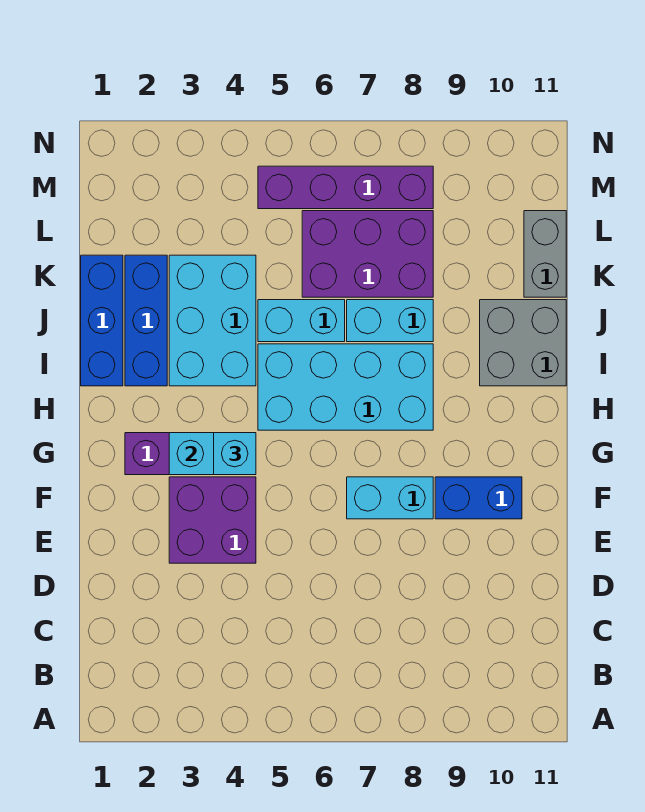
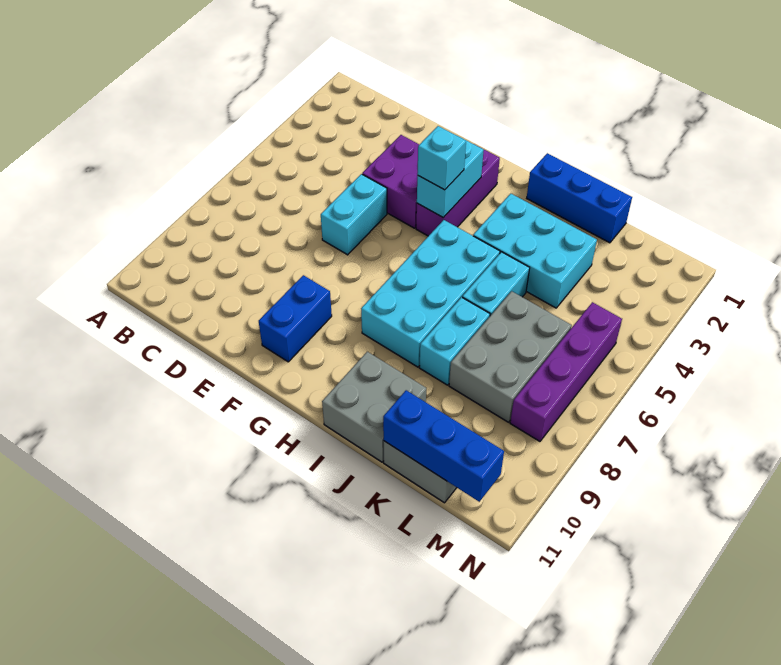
cyan brick F7:F8 level 1 -> cyan brick E5:E6 level 1
blue brick I2:K2 level 1 -> blue brick K11:M11 level 2
purple brick K6:L8 level 1 -> grey brick K6:L8 level 1

